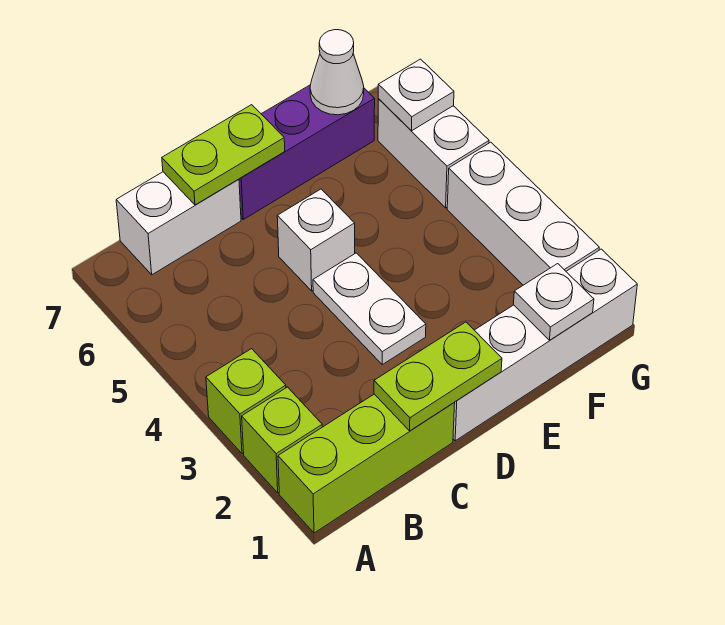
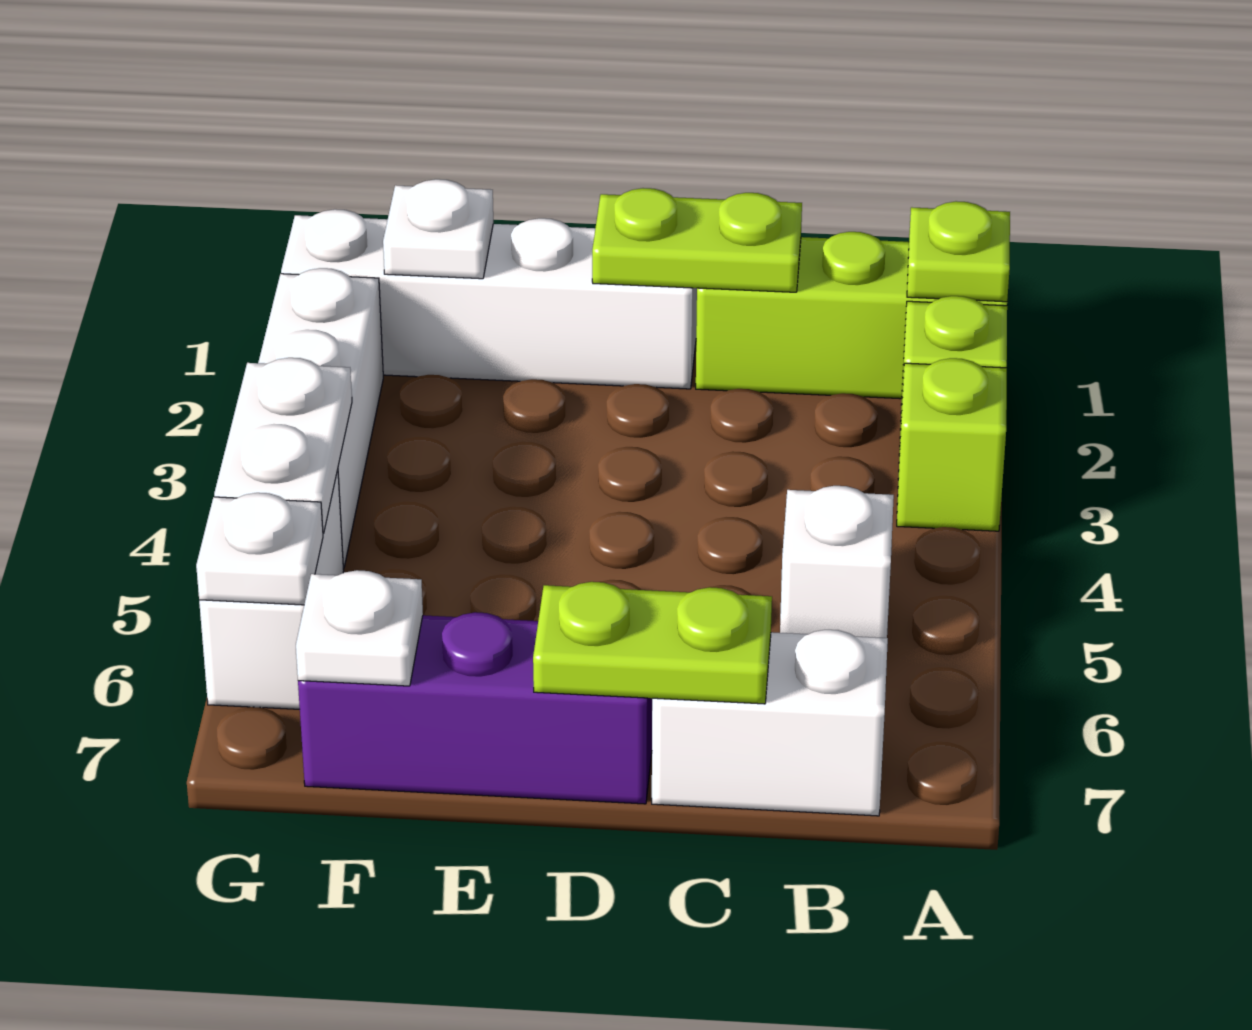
none -> lime plate A1 level 2
white plate D3:D4 level 1 -> white plate G4:G5 level 2
white brick D5 level 1 -> white brick B5 level 1
white cone F7 level 2 -> white plate F7 level 2

